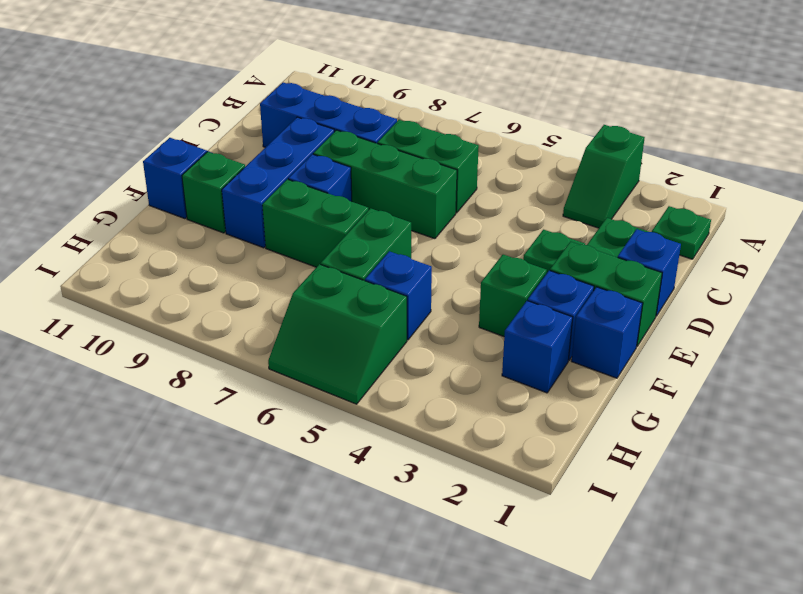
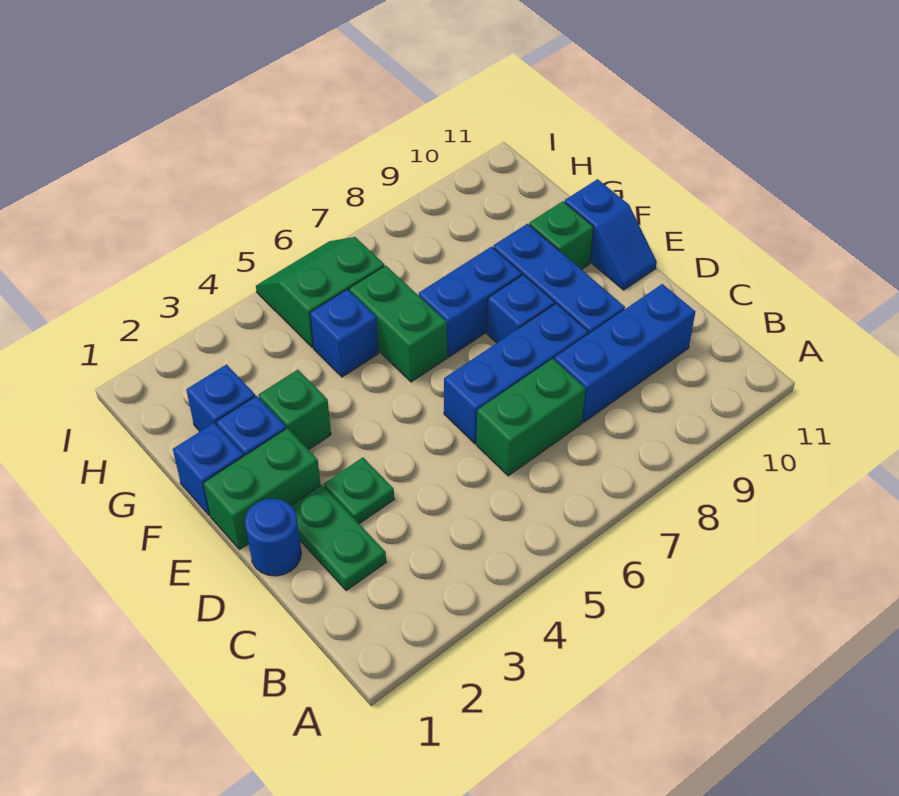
green slope A3:B3 level 1 top A -> none
green plate B1 level 1 -> none
blue brick D1 level 1 -> blue round brick D1 level 1
green brick D6:D8 level 1 -> blue brick D6:D8 level 1
green brick F7:F8 level 1 -> blue brick F7:F8 level 1

